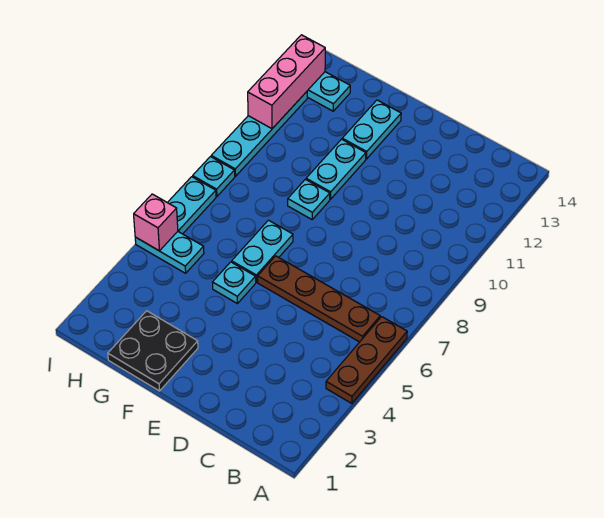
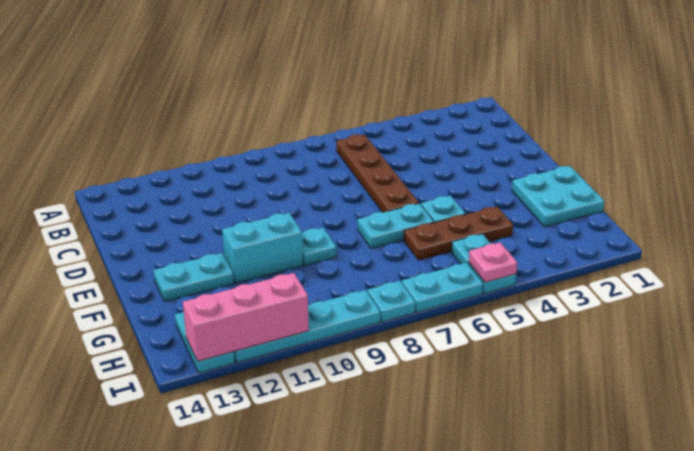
brown plate A4:A6 level 1 -> brown plate G4:G6 level 1
black plate F1:G2 level 1 -> cyan plate F1:G2 level 1
cyan plate F10:F11 level 1 -> cyan brick F10:F11 level 1
pink brick I5 level 2 -> pink plate I5 level 2

